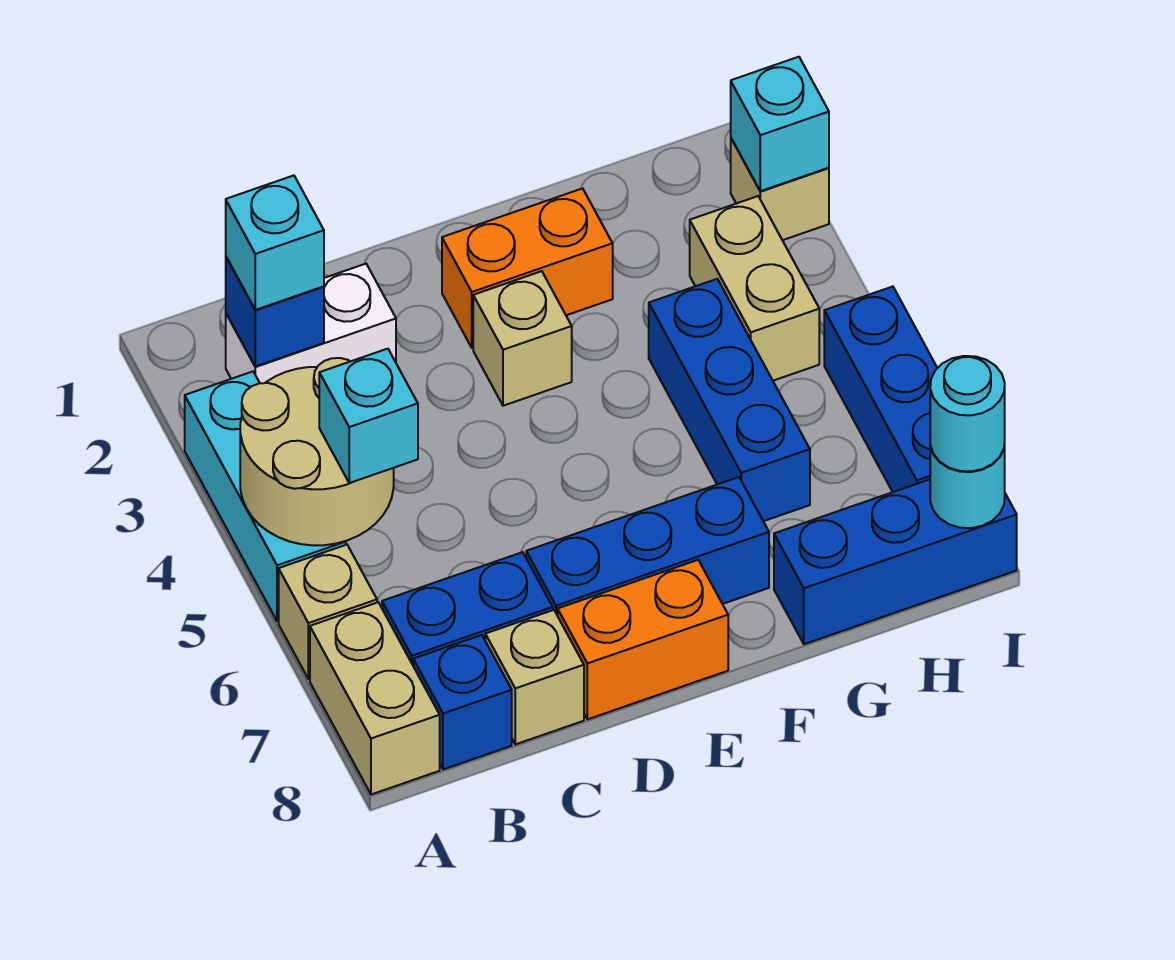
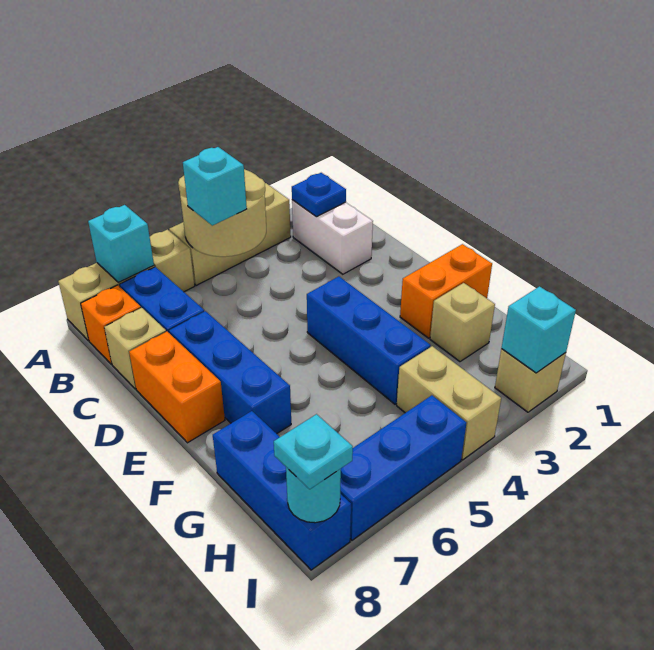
cyan brick A3:A5 level 1 -> tan brick A3:A5 level 1
blue brick B2 level 2 -> blue plate B2 level 2
cyan brick B2 level 3 -> cyan brick A7 level 2
blue brick B8 level 1 -> orange brick B8 level 1
orange brick E2:F2 level 1 -> orange brick F1:F2 level 1
tan brick E3 level 1 -> tan brick G2 level 1
blue brick G4:G6 level 1 -> blue brick E4:G4 level 1
tan brick H3:H4 level 1 -> tan brick H4:I4 level 1
cyan round brick I8 level 3 -> cyan plate I8 level 3

